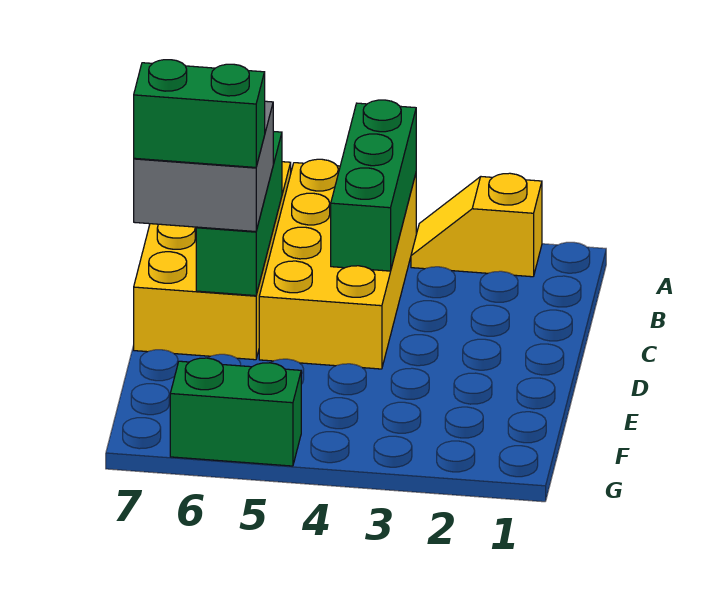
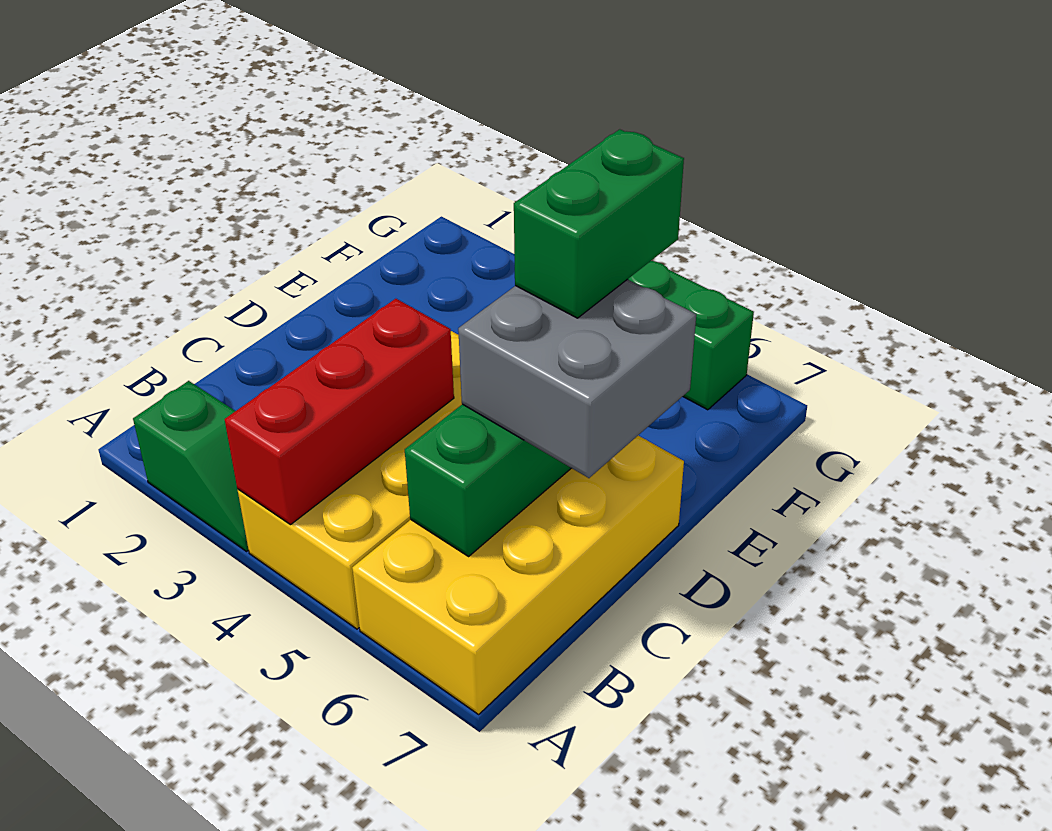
yellow slope A2:A3 level 1 top 2 -> green slope A2:A3 level 1 top 2
green brick A4:C4 level 2 -> red brick A4:C4 level 2
green brick D6:D7 level 4 -> green brick D6:E6 level 4

